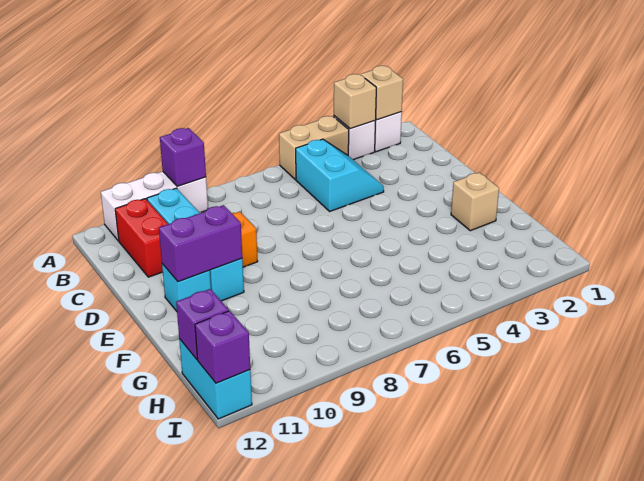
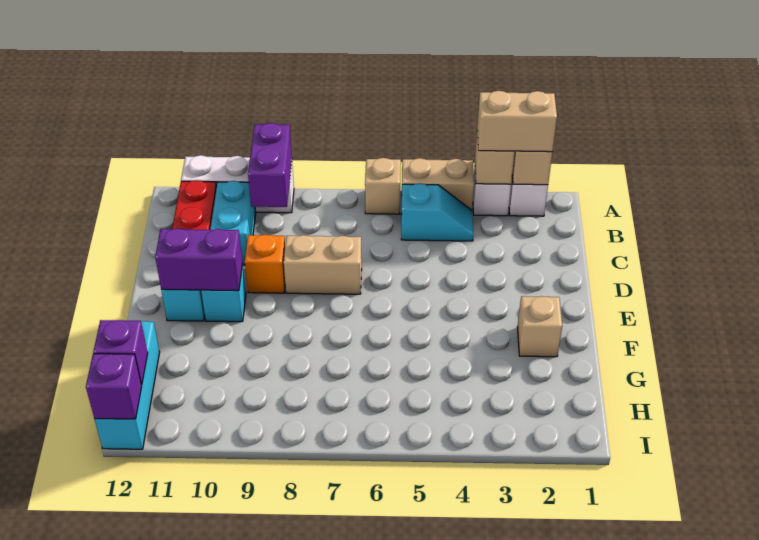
none -> tan brick A2:A3 level 3
none -> tan brick A6 level 1
purple brick A9 level 2 -> purple brick A9:B9 level 2
cyan slope B4:C5 level 1 top 5 -> cyan slope B4:B5 level 1 top 5
none -> tan brick D7:D8 level 1
cyan brick H12:I12 level 1 -> cyan brick G12:I12 level 1

